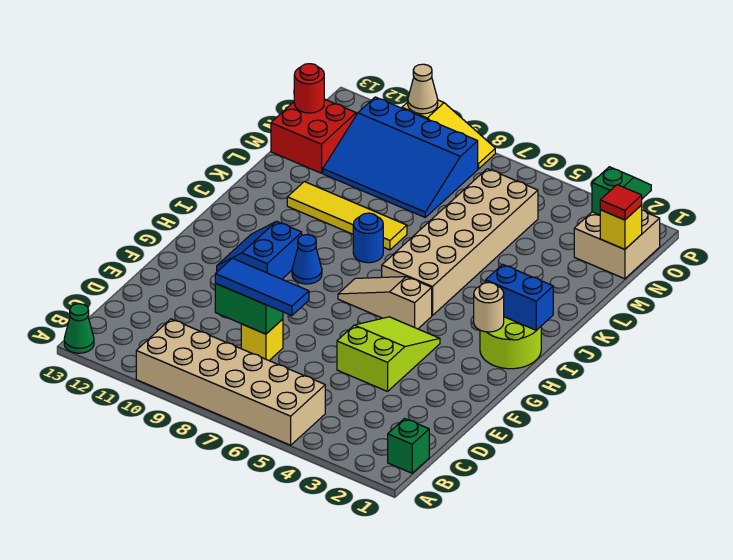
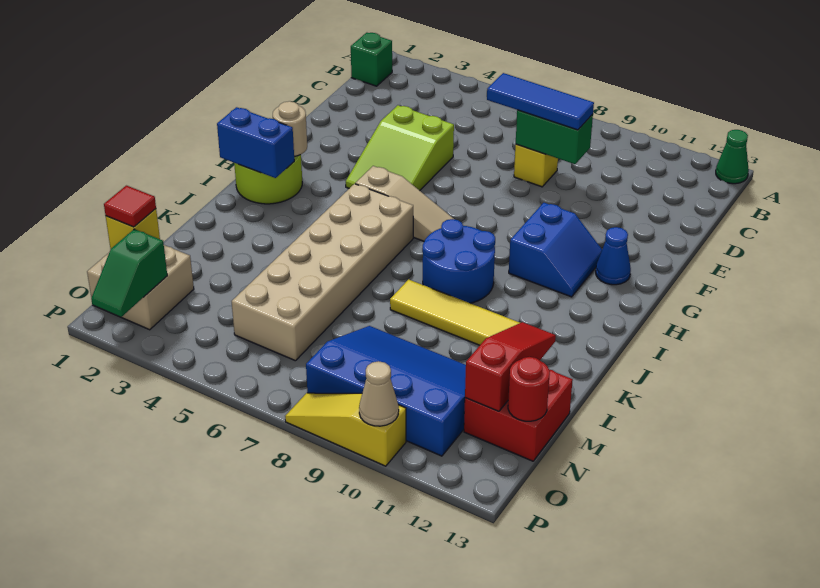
tan brick A5:B10 level 1 -> none
blue cone H9 level 1 -> blue cone G12 level 1
blue round brick J8 level 1 -> blue round brick I8:J9 level 1
none -> red slope L12:N12 level 2 top N

